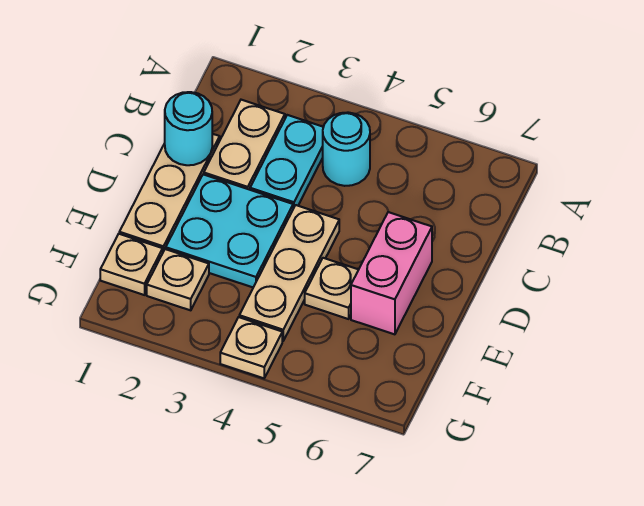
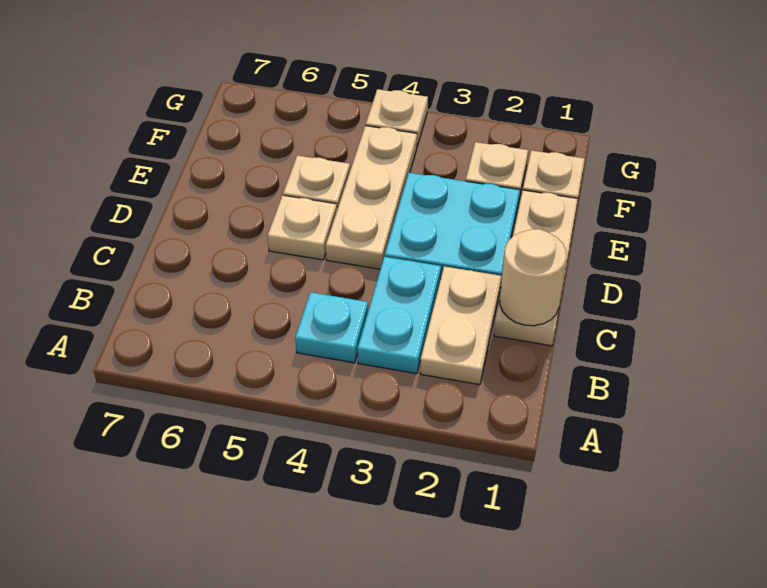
cyan round brick B4 level 1 -> cyan plate B4 level 1
cyan round brick C1 level 2 -> tan round brick C1 level 2
none -> tan plate D5 level 1
pink brick D6:E6 level 1 -> none

